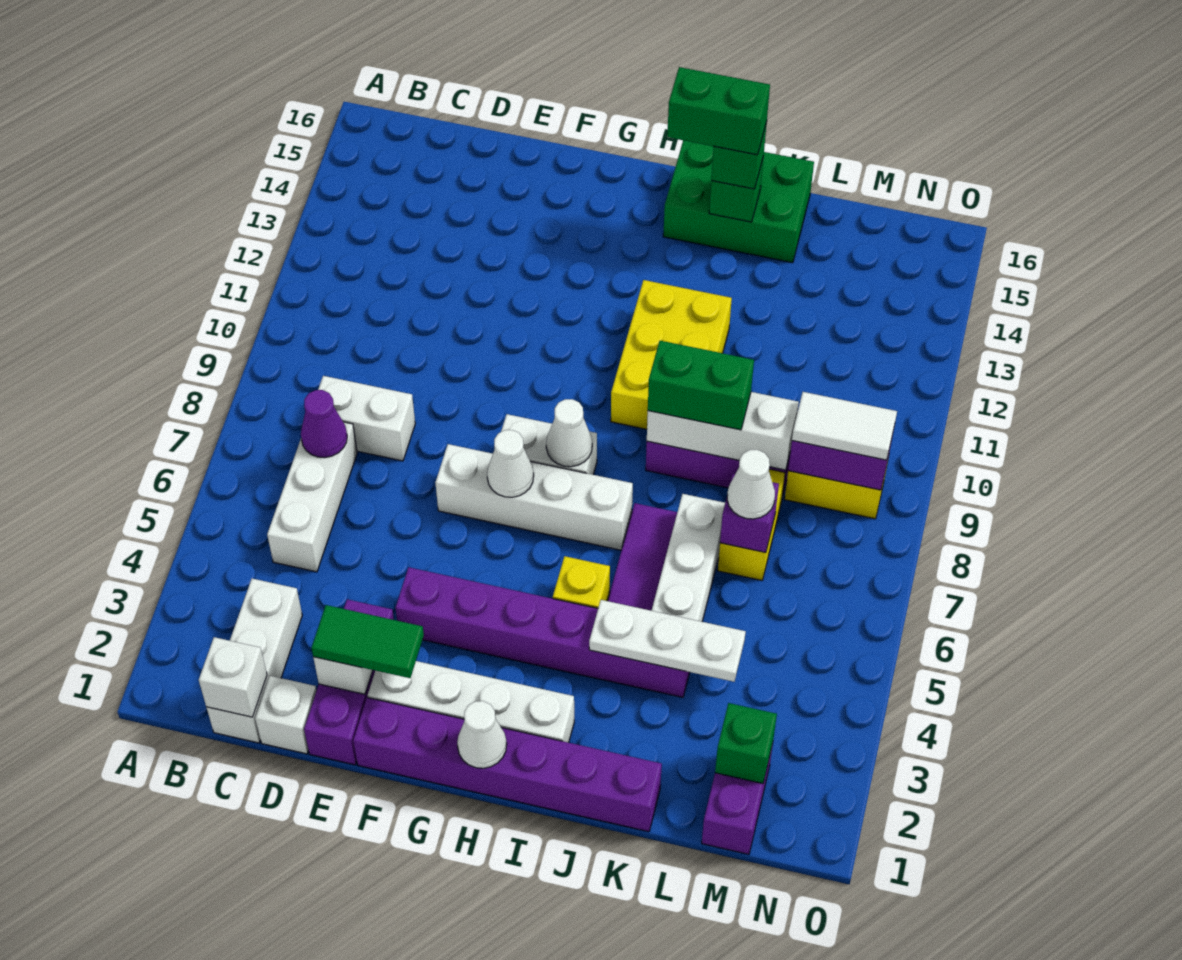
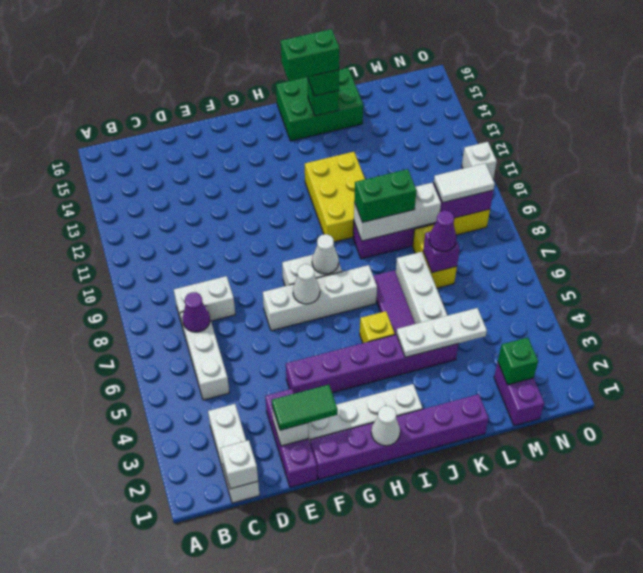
white brick D1 level 1 -> white brick O11 level 1
white cone L7 level 3 -> purple cone L7 level 3

